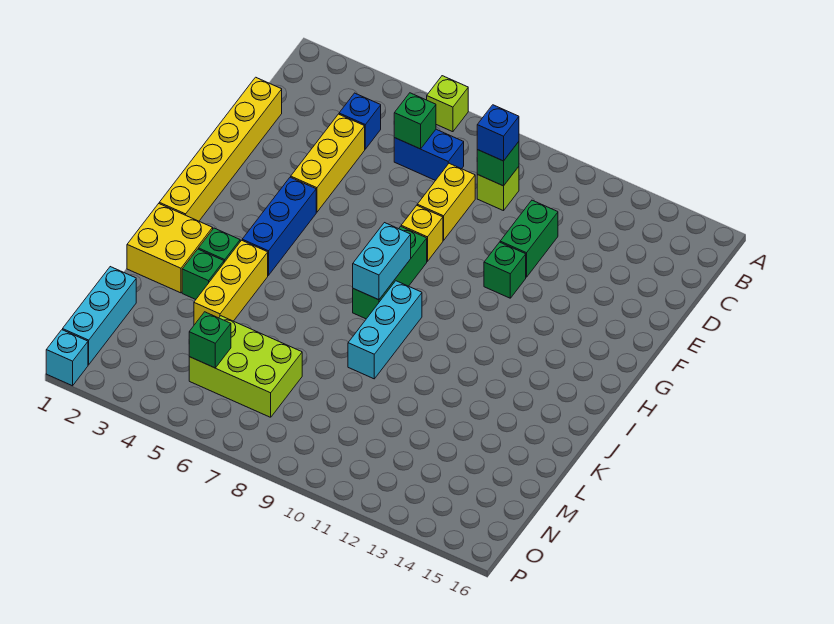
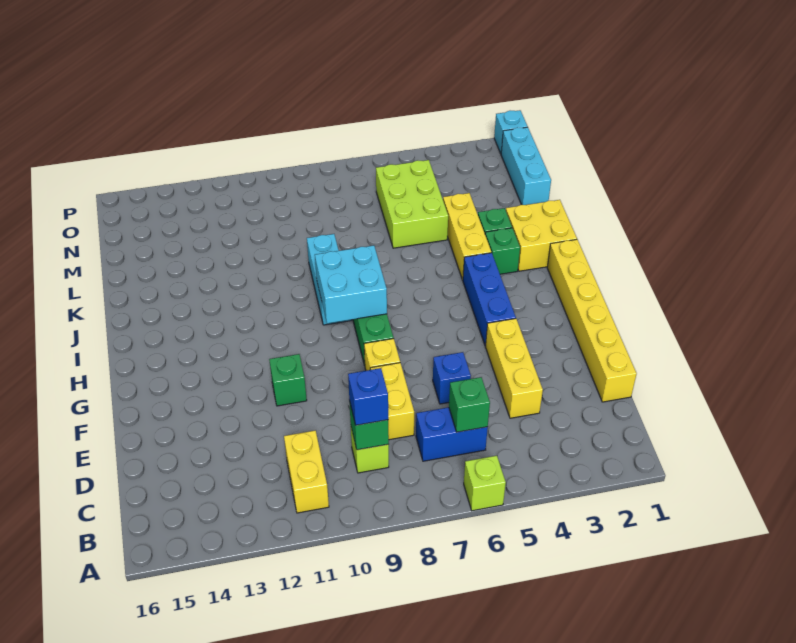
none -> yellow brick B11:C11 level 1
blue brick C4 level 1 -> blue brick E6 level 1
green brick D11:E11 level 1 -> none
cyan brick H8:I8 level 2 -> cyan brick H8:I9 level 2
lime brick M5:N7 level 1 -> lime brick L5:N6 level 1
green brick N5 level 2 -> none

